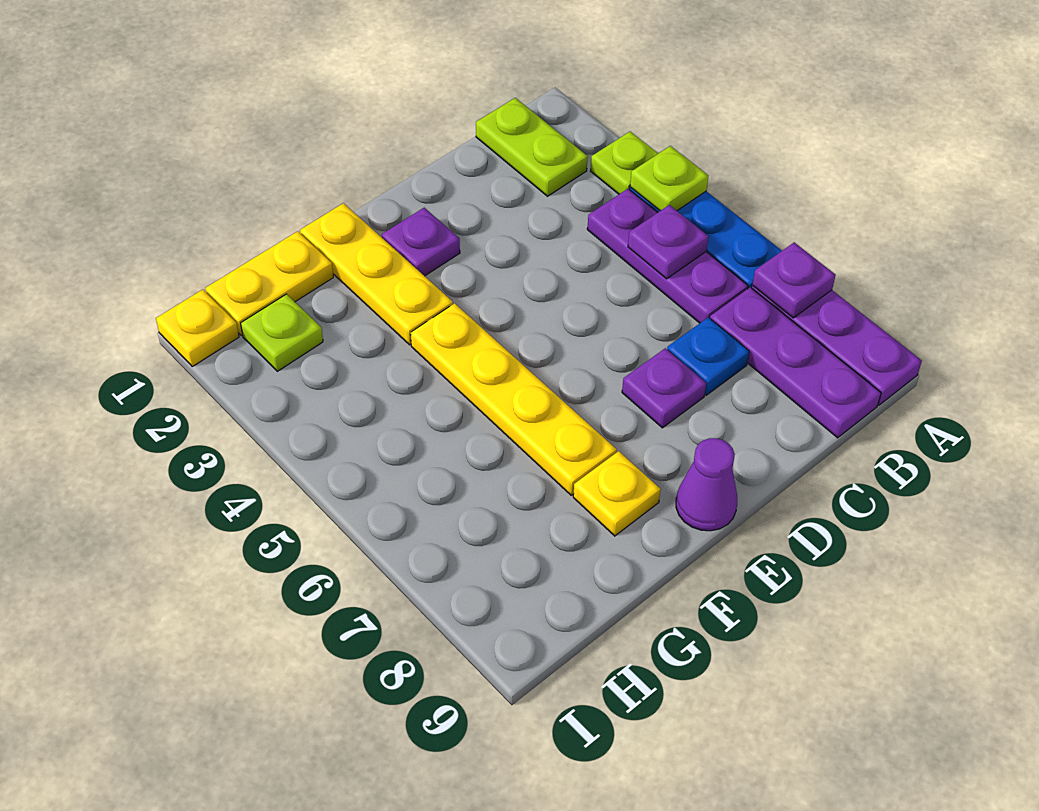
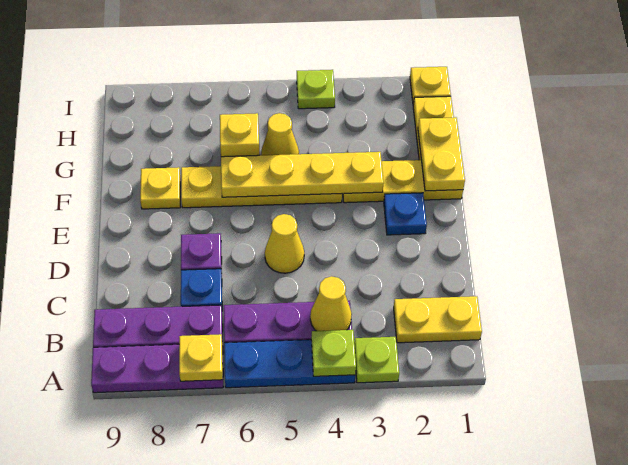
purple plate A7 level 2 -> yellow plate A7 level 2
lime plate B1:B2 level 1 -> yellow plate B1:B2 level 1
none -> yellow cone B4 level 2
purple plate B5 level 2 -> none
none -> yellow cone D5 level 1
purple plate E2 level 1 -> blue plate E2 level 1
purple cone E9 level 1 -> none
none -> yellow plate F1:G1 level 2
none -> yellow plate F3:F6 level 2
none -> yellow cone G5 level 1
none -> yellow brick G6 level 1
lime plate H2 level 1 -> lime plate I4 level 1

